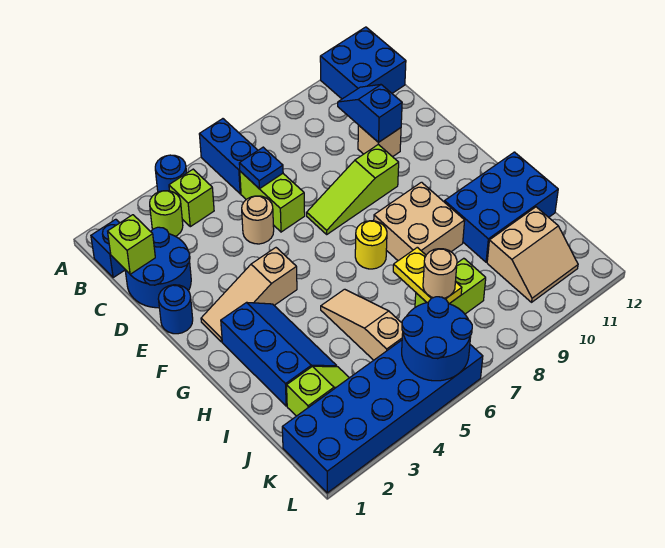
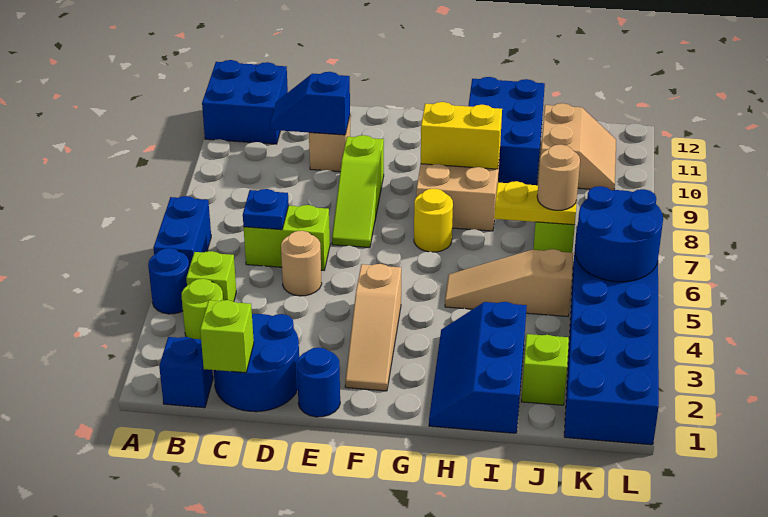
blue brick A6:B6 level 1 -> blue brick A5:A6 level 1
blue slope G2:I3 level 1 top 2 -> blue slope H1:I3 level 1 top I
none -> yellow brick G9:H9 level 2

